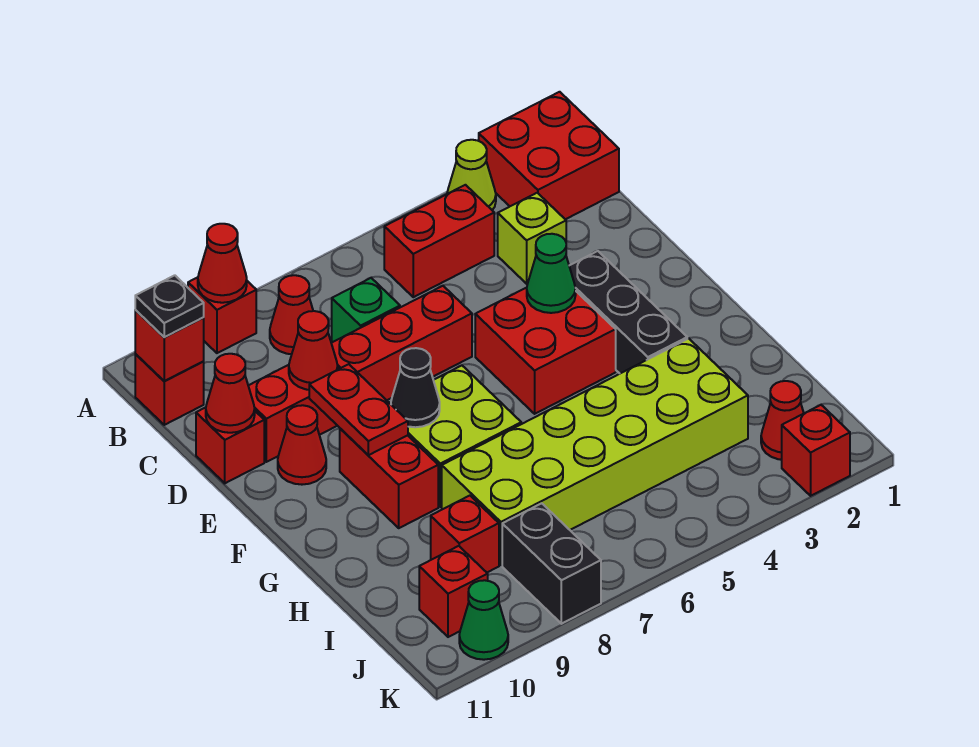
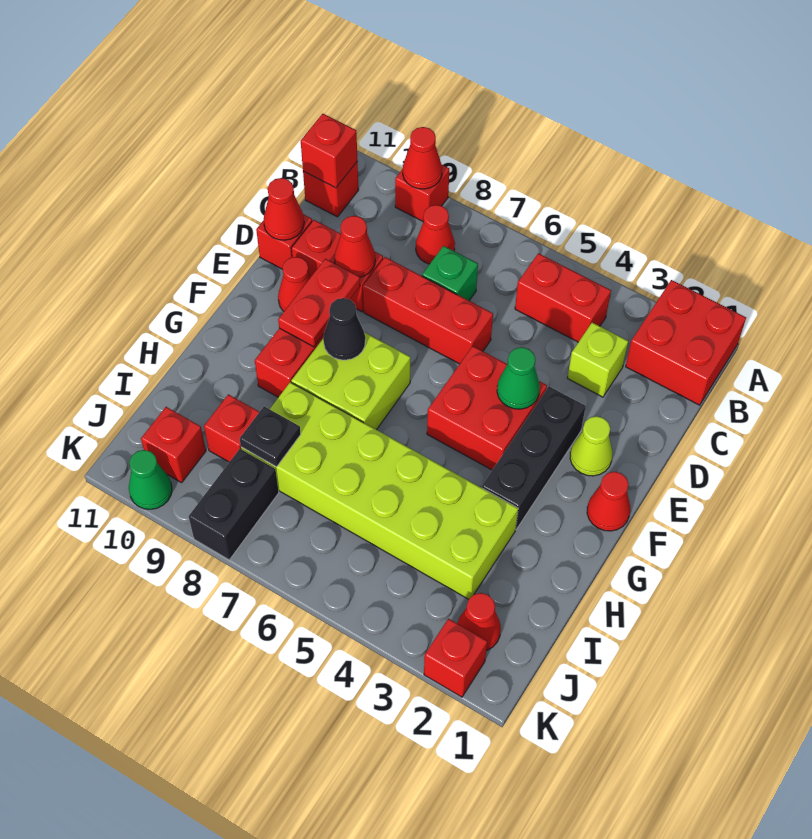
lime cone A3 level 1 -> lime cone E2 level 1
black plate B11 level 3 -> black plate I8 level 2
none -> red cone F1 level 1

